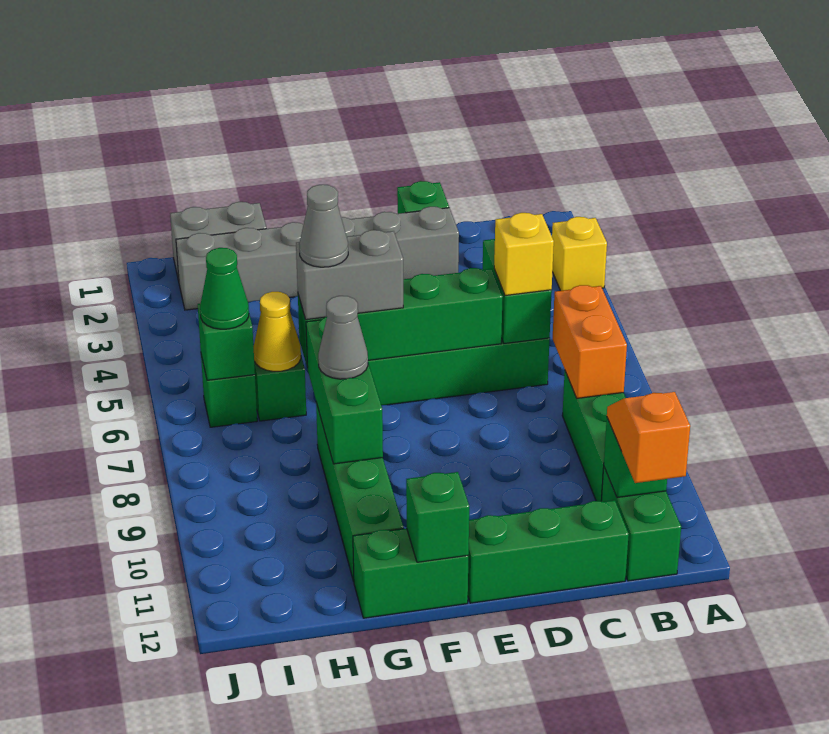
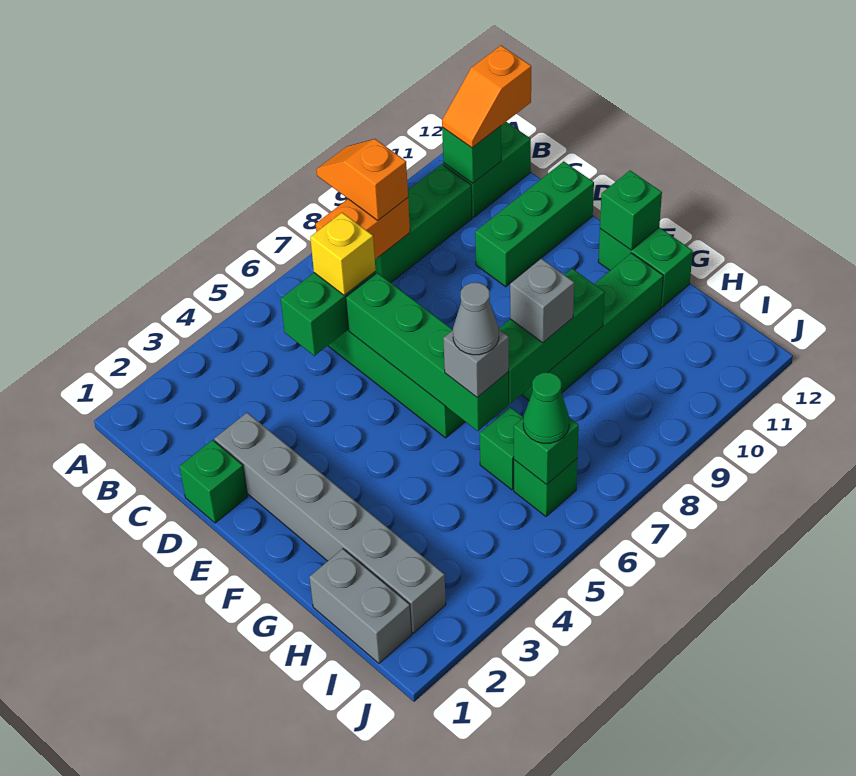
yellow brick A3 level 1 -> none
none -> orange slope A8:B8 level 3 top B
green brick C12:E12 level 1 -> green brick D10:D12 level 1
grey brick F6:G6 level 3 -> grey brick G6 level 3
grey cone G8 level 3 -> grey brick G8 level 3
yellow cone H6 level 2 -> none

